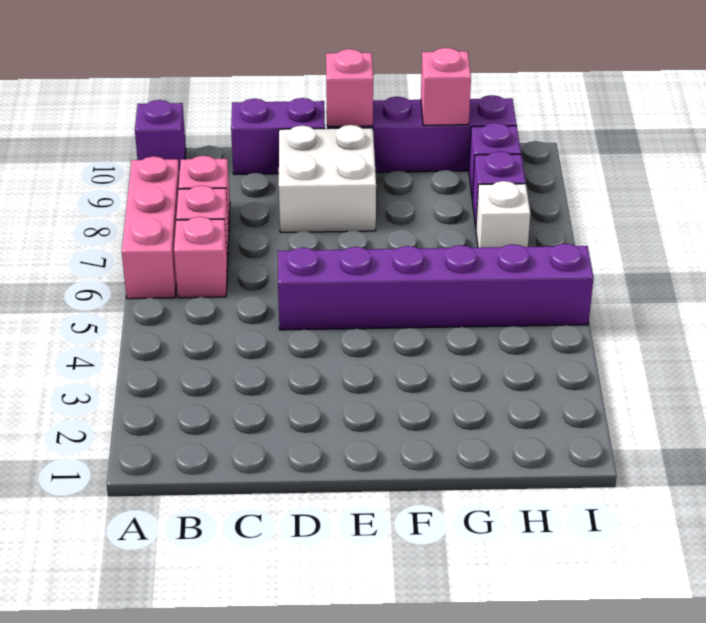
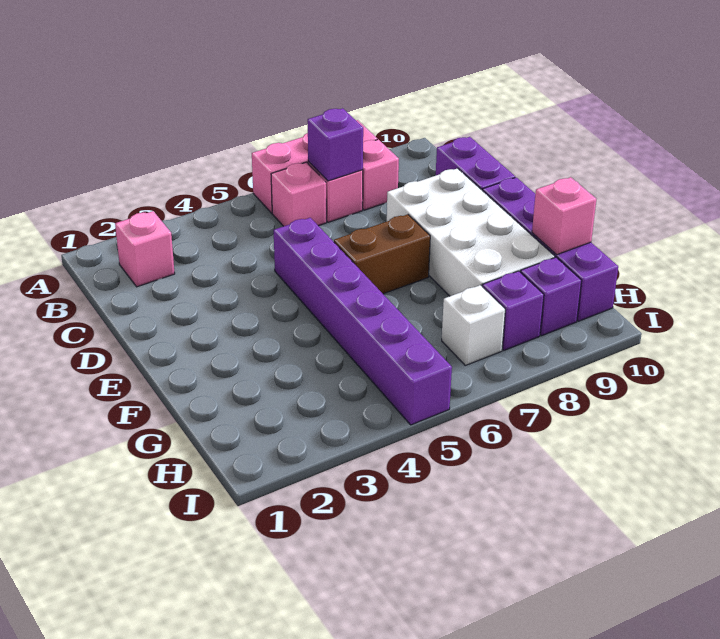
purple brick A10 level 1 -> purple brick B7 level 2
white brick D8:E9 level 1 -> white brick D8:G9 level 1
none -> brown brick E6:E7 level 1
pink brick E10 level 2 -> pink brick B2 level 1

